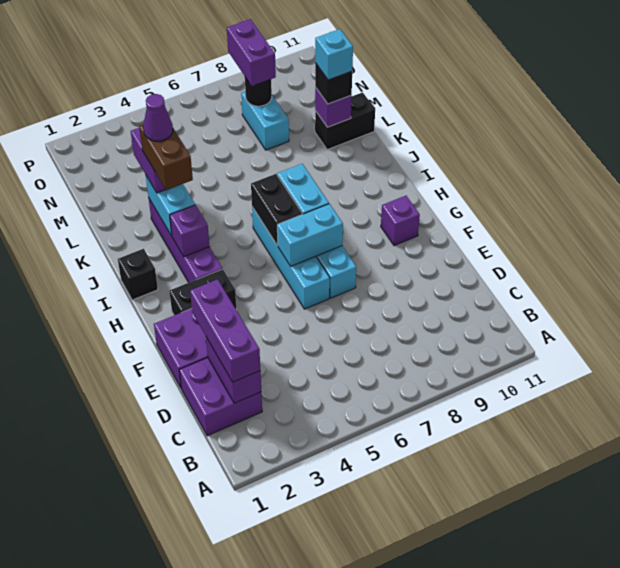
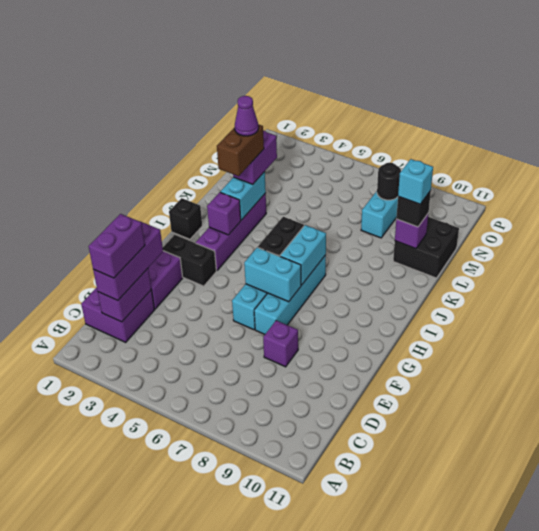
purple brick G10 level 1 -> purple brick E8 level 1
black brick L10:L11 level 1 -> black brick L10:M11 level 1
purple brick N8:O8 level 3 -> purple brick C2:D2 level 4

